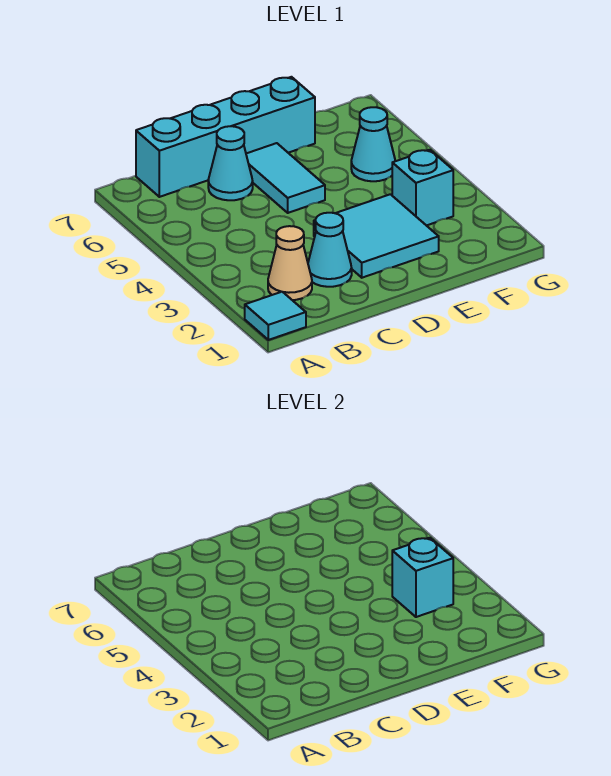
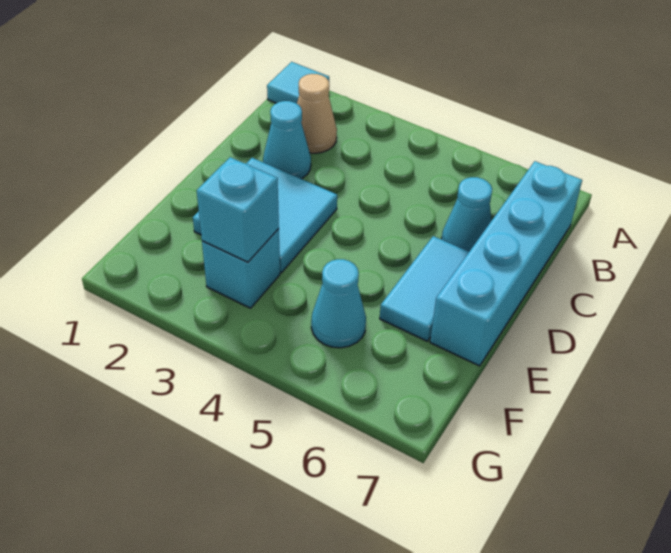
cyan tile D5:D6 level 1 -> cyan tile D6:E6 level 1

